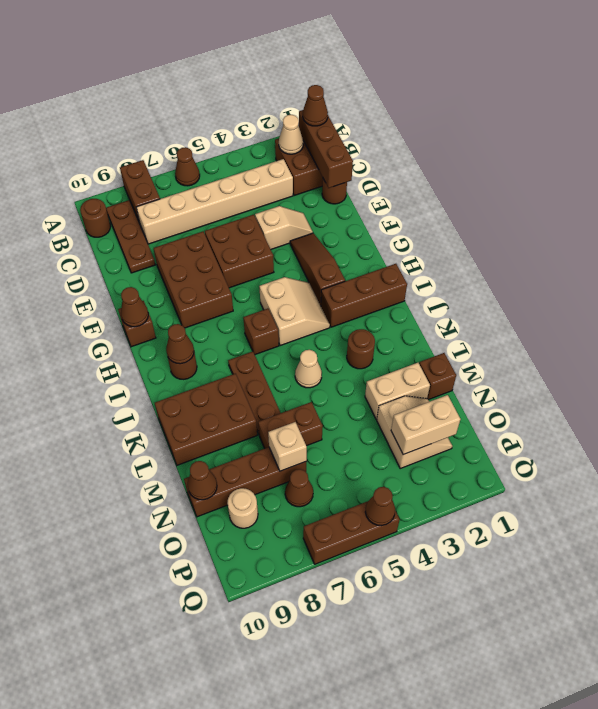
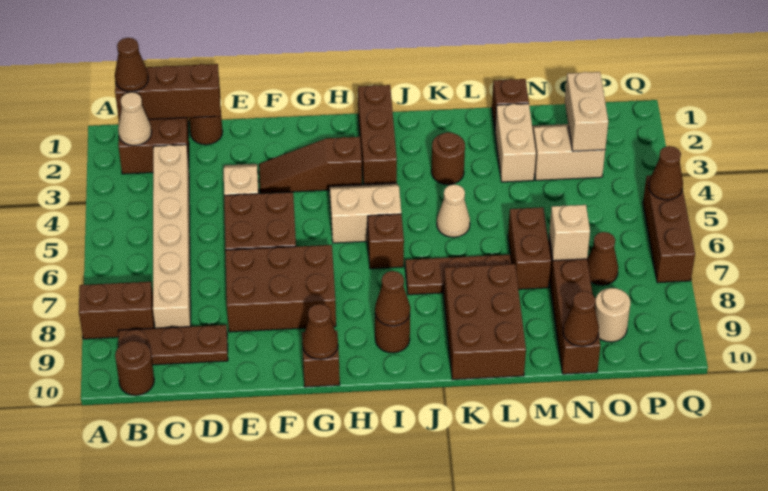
brown cone A6 level 1 -> none

